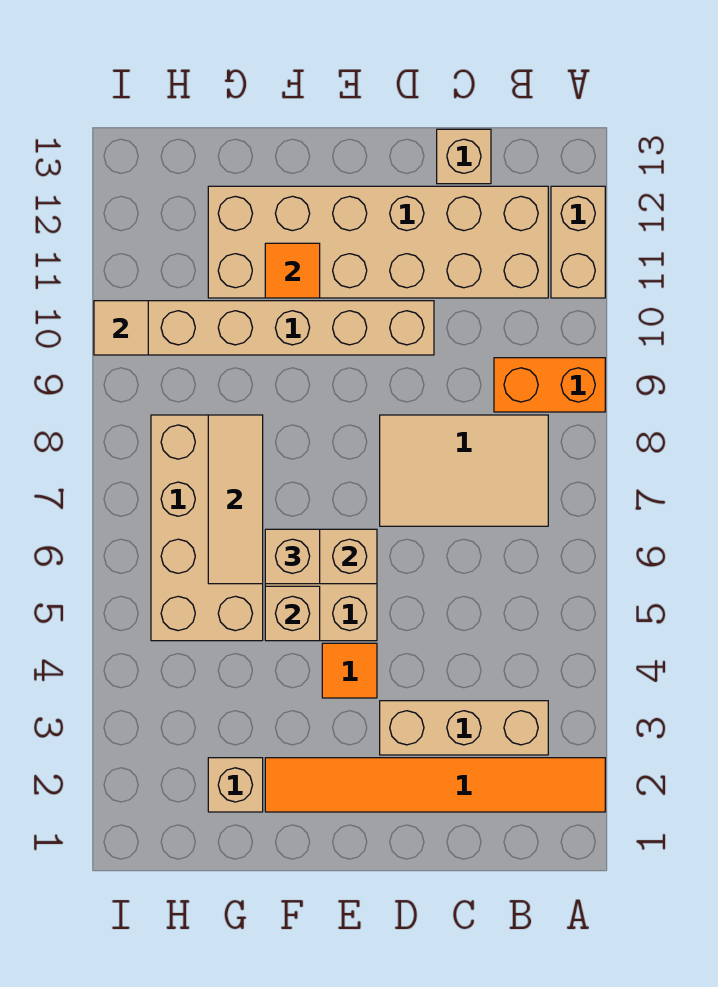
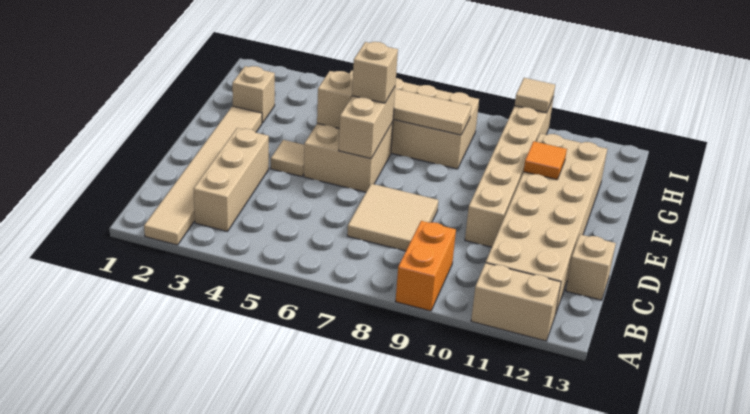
orange tile A2:F2 level 1 -> tan tile A2:F2 level 1
tan tile B7:D8 level 1 -> tan tile C7:D8 level 1
orange tile E4 level 1 -> tan tile E4 level 1

